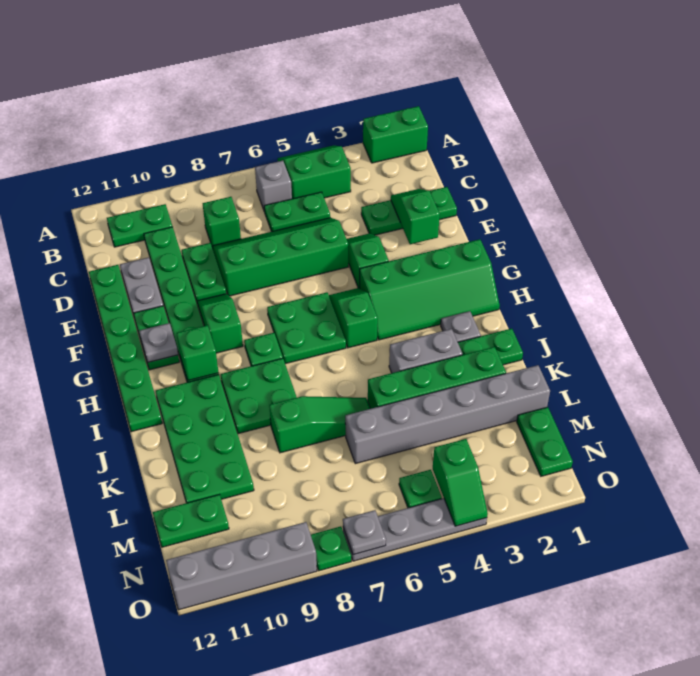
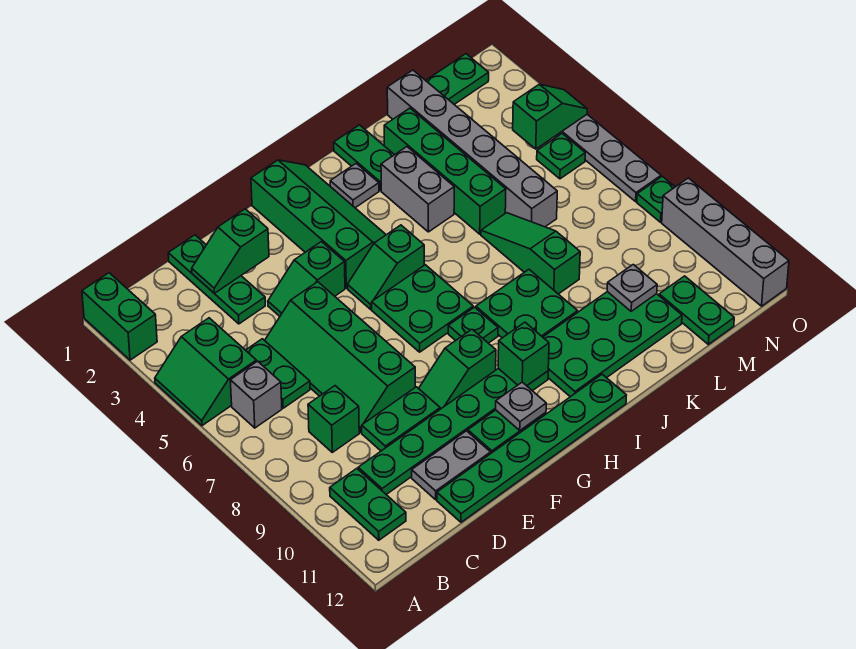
grey plate O7 level 2 -> grey plate L10 level 2

